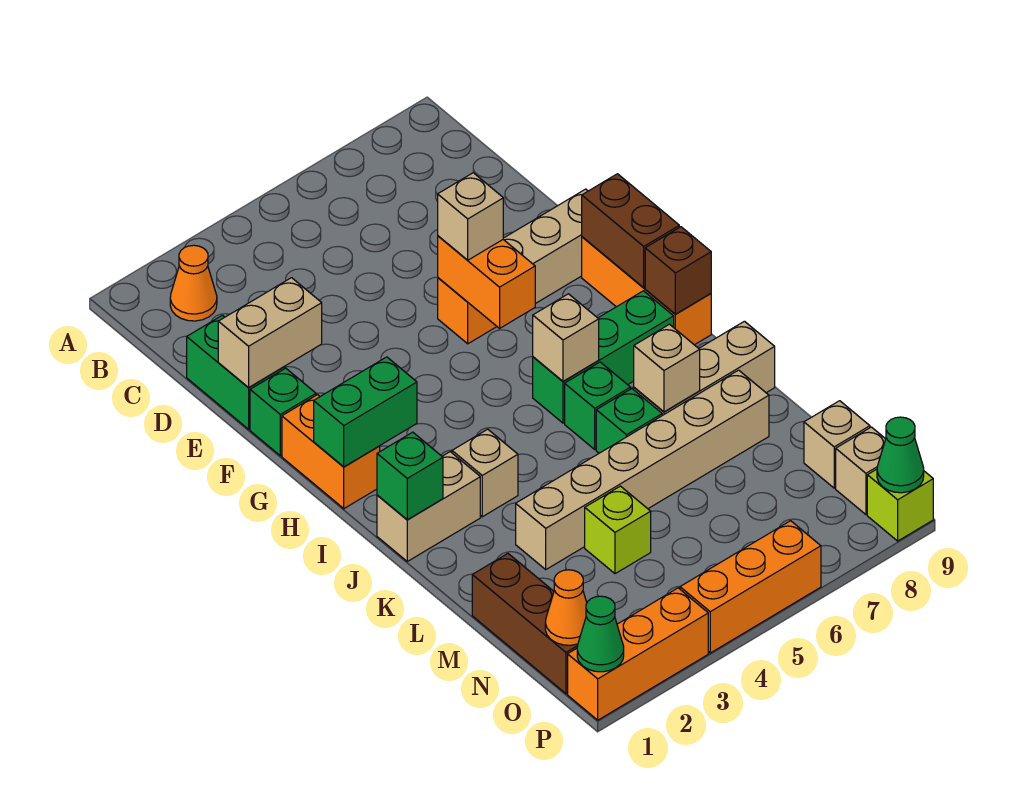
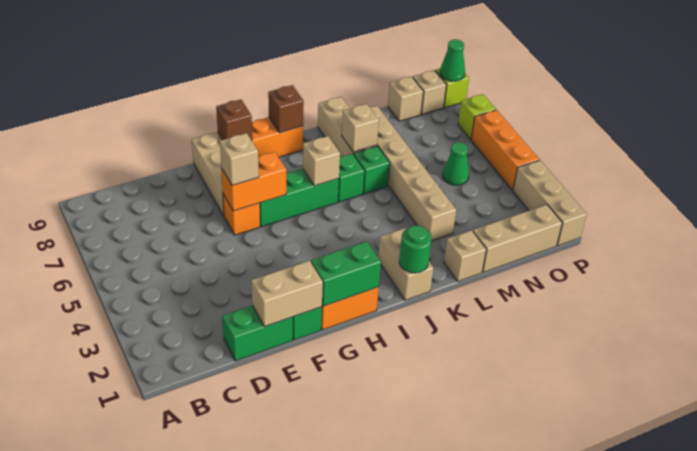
orange cone B2 level 1 -> none
tan brick E1:E2 level 2 -> tan brick E1:F1 level 2
brown brick G9:H9 level 2 -> brown brick G9 level 2
green brick H1:H2 level 2 -> green brick G1:H1 level 2
green brick I6:I8 level 1 -> green brick G6:I6 level 1
green brick J1 level 2 -> green round brick J1 level 2
tan brick J3 level 1 -> tan brick L1 level 1
brown brick M1:O1 level 1 -> tan brick M1:O1 level 1
lime brick M4 level 1 -> lime brick P7 level 1
orange cone O1 level 2 -> none
orange brick P1:P3 level 1 -> tan brick P1:P3 level 1
green cone P1 level 2 -> green cone N5 level 1

